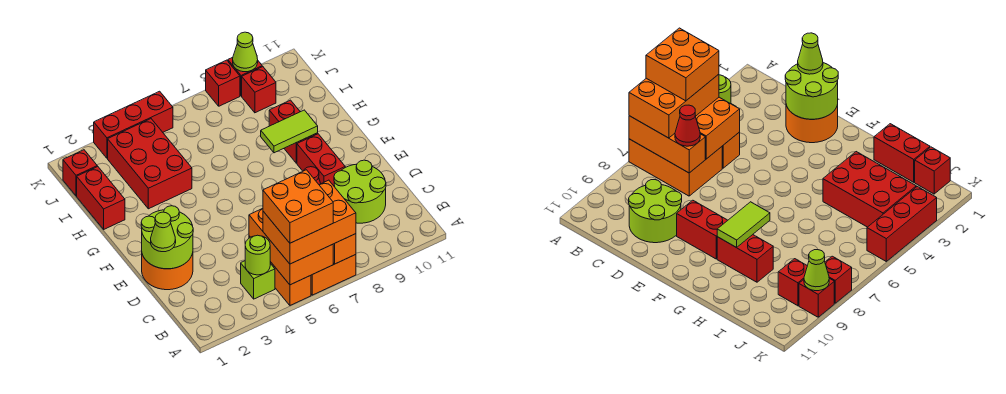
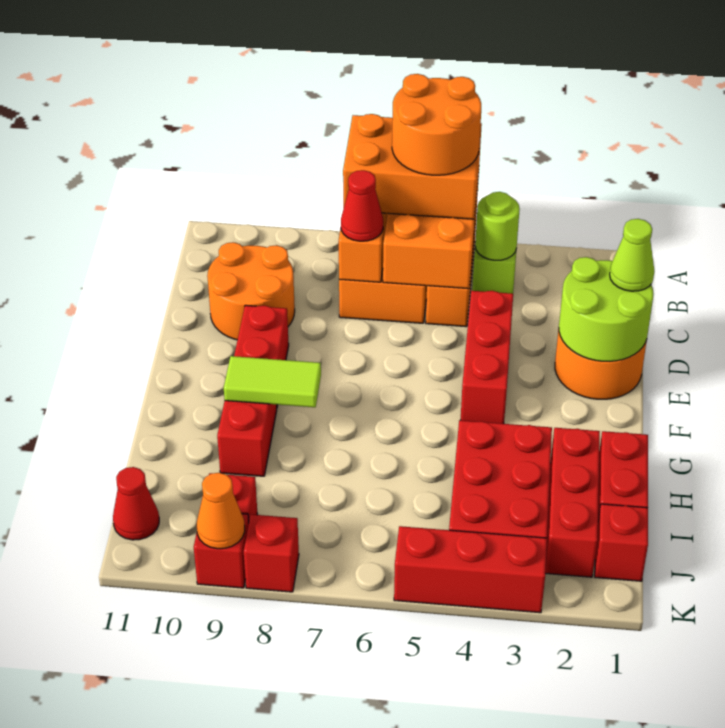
orange brick A5:B6 level 4 -> orange round brick A5:B6 level 4
lime round brick C9:D10 level 1 -> orange round brick C9:D10 level 1
none -> red brick D4:F4 level 1
none -> red brick H2:J2 level 1
none -> red cone J11 level 1
lime cone K9 level 2 -> orange cone K9 level 2

